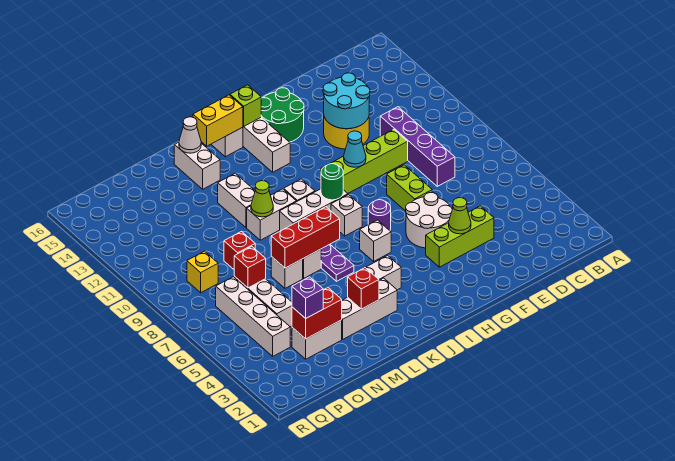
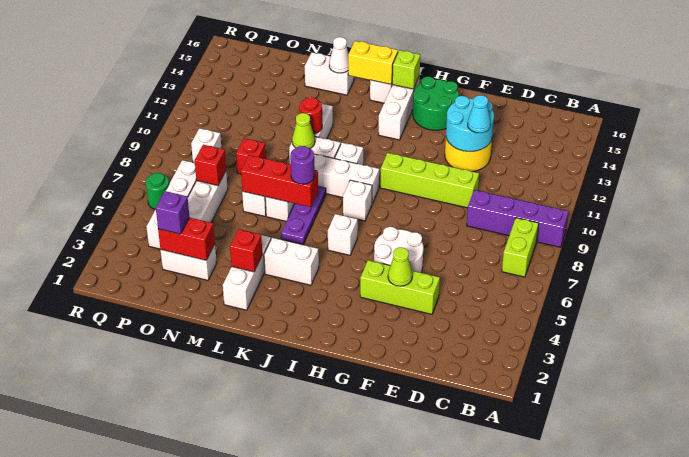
purple brick D8:D11 level 1 -> purple brick A9:D9 level 1
lime brick F7:F8 level 1 -> lime brick B7:B8 level 1
cyan cone G10 level 2 -> cyan cone E12 level 3
purple round brick H7 level 1 -> purple round brick K7 level 3
green round brick I9 level 2 -> green round brick Q6 level 1
white brick K3:M3 level 1 -> white brick L2:L4 level 1
none -> red round brick L11 level 2
white brick L14:L15 level 1 -> white brick L15:M15 level 1
yellow brick P9 level 1 -> white brick P9 level 1

